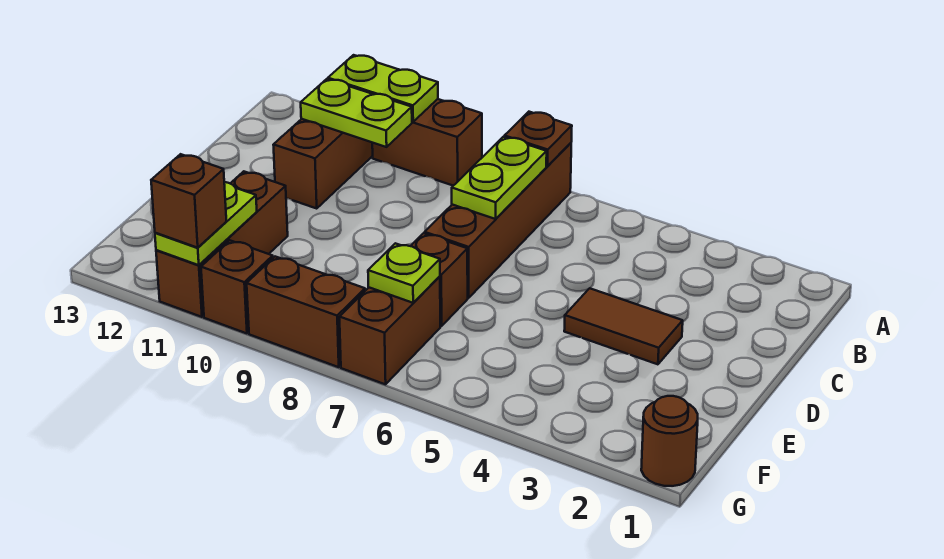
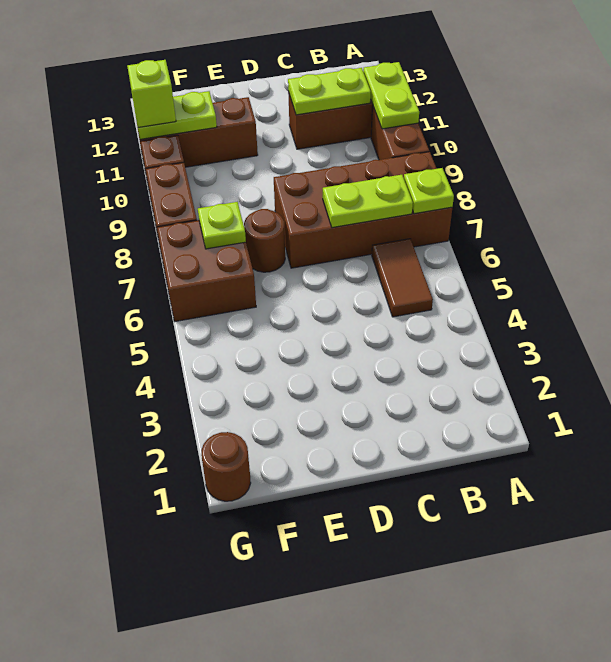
brown brick A7:D7 level 1 -> brown brick A7:D8 level 1
brown plate A7 level 2 -> lime plate A7 level 2
lime plate B10:B11 level 2 -> lime plate B11:C11 level 2
brown tile D3:D4 level 1 -> brown tile B5:B6 level 1
brown brick E7 level 1 -> brown round brick E7 level 1
brown brick F7:G7 level 1 -> brown brick F6:G7 level 1
brown brick G11 level 3 -> lime brick G11 level 3

